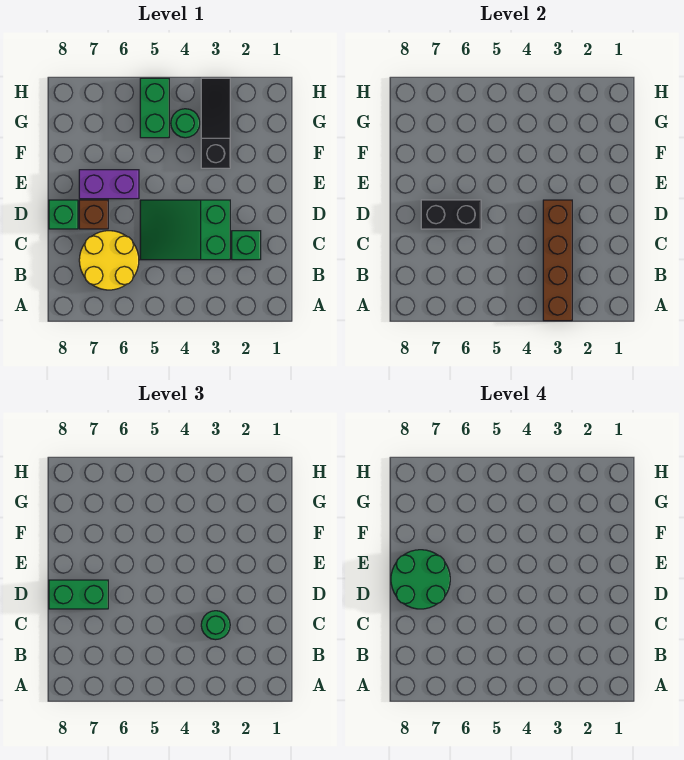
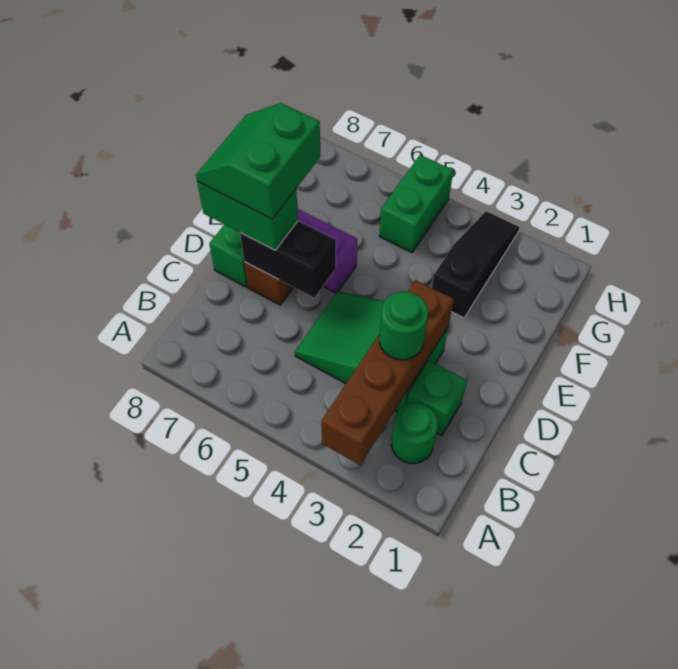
yellow round brick B6:C7 level 1 -> none
green round brick D7:E8 level 4 -> green slope D7:E8 level 4 top 7
green round brick G4 level 1 -> green round brick B2 level 1

